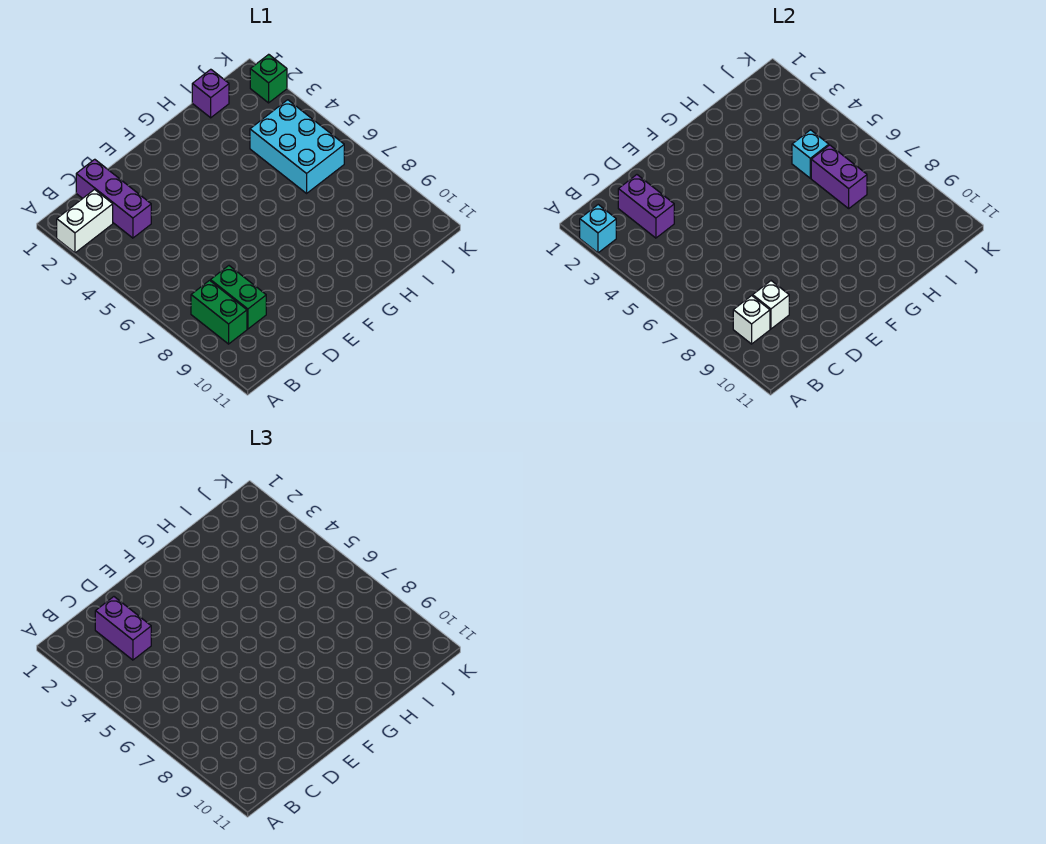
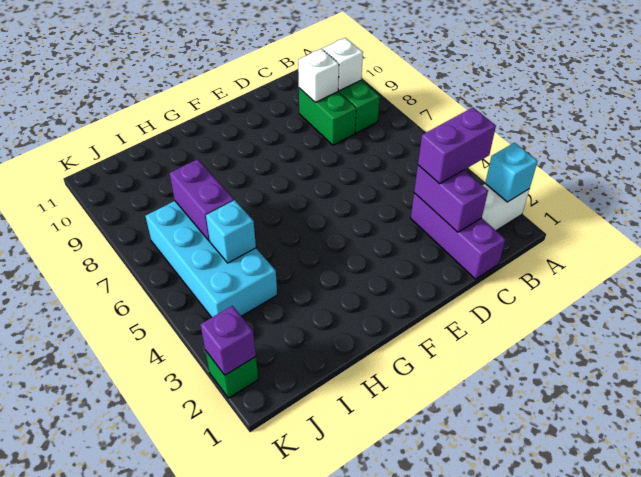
purple brick C2:C3 level 3 -> purple brick B3:C3 level 3
purple brick I1 level 1 -> purple brick K2 level 2
cyan brick I4:J6 level 1 -> cyan brick I4:J7 level 1

